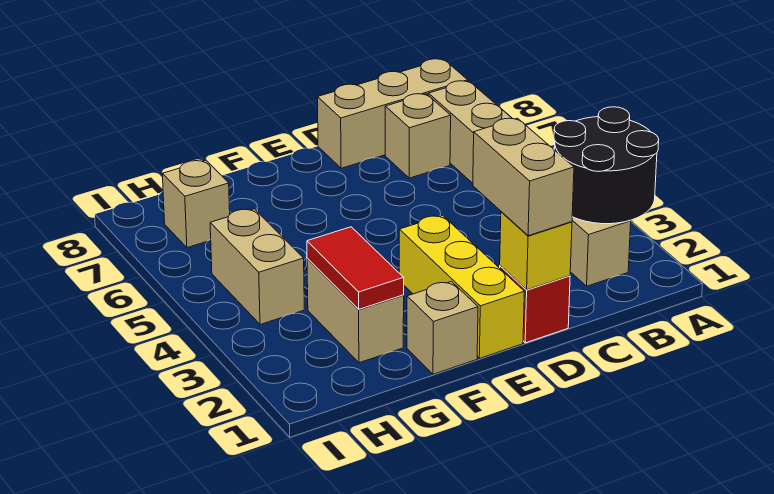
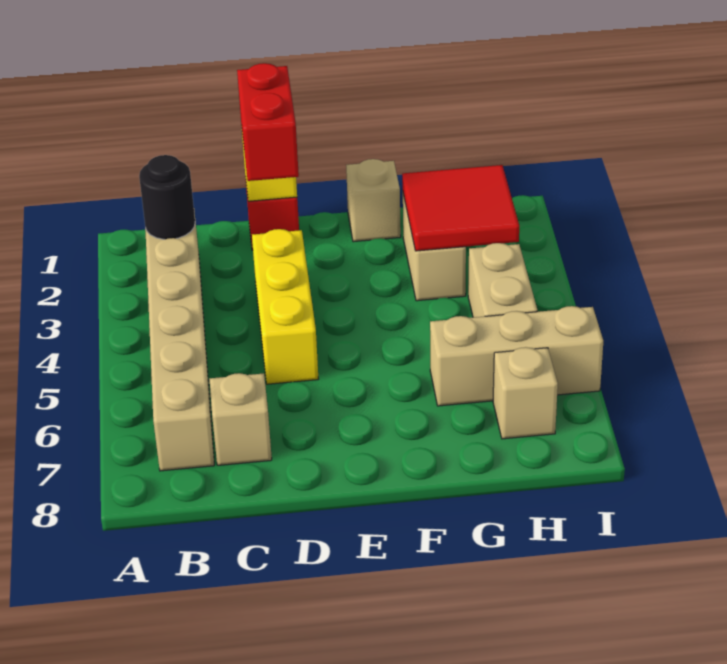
black round brick A2:B3 level 2 -> black round brick B2 level 2
tan brick B8:D8 level 1 -> tan brick G6:I6 level 1
tan brick D1:D2 level 3 -> red brick D1:D2 level 3
yellow brick E1:E3 level 1 -> yellow brick D3:D5 level 1
red tile G2:G3 level 2 -> red tile G2:H3 level 2

